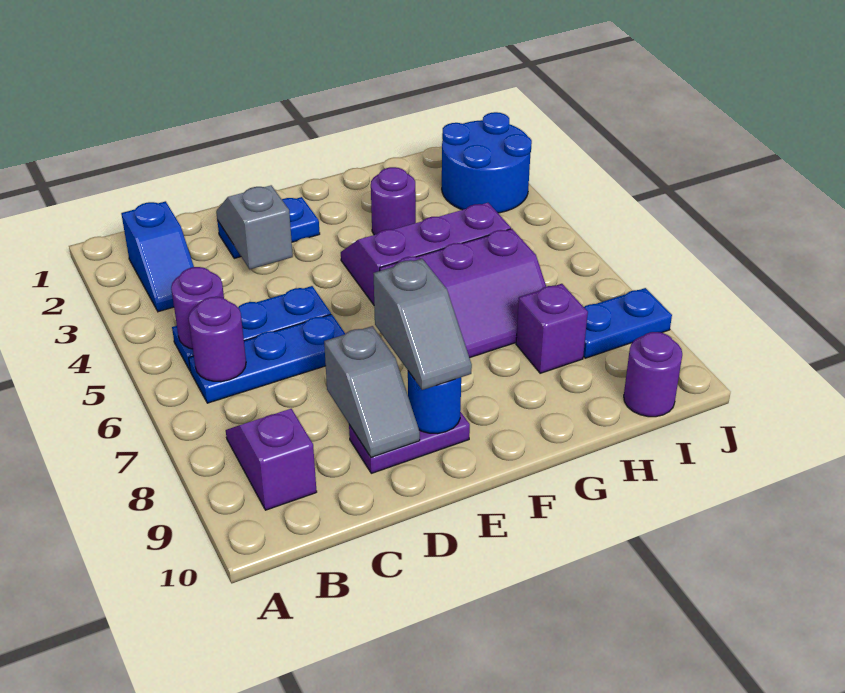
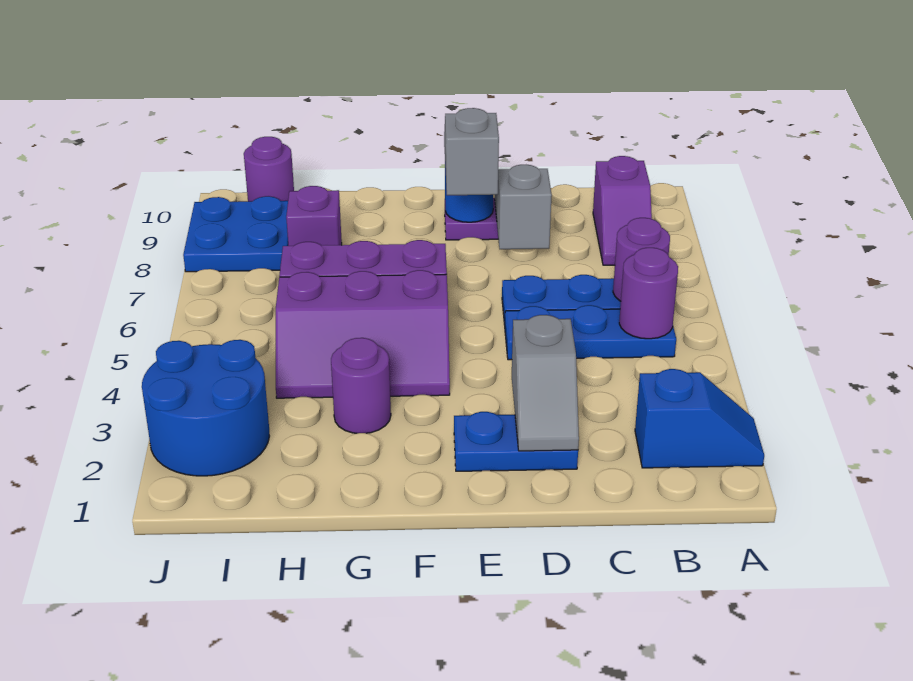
blue slope B2:B3 level 1 top 2 -> blue slope A2:B2 level 1 top B
blue plate I8:J8 level 1 -> blue plate I8:J9 level 1

